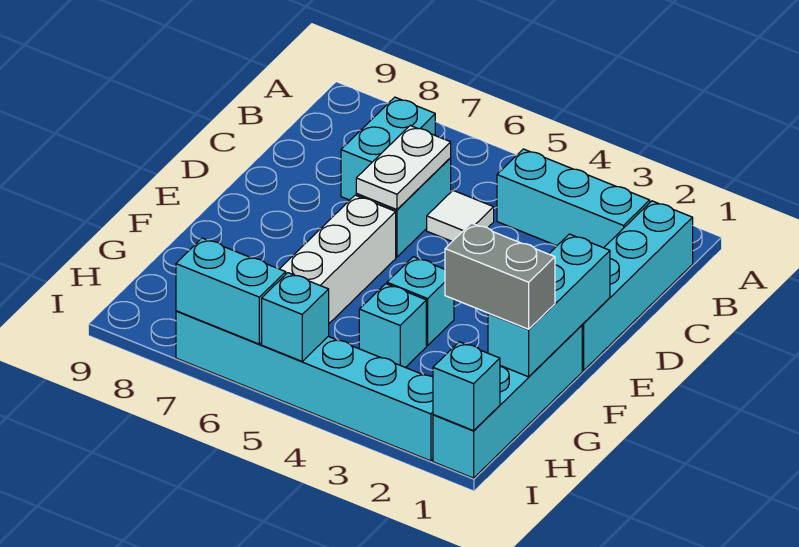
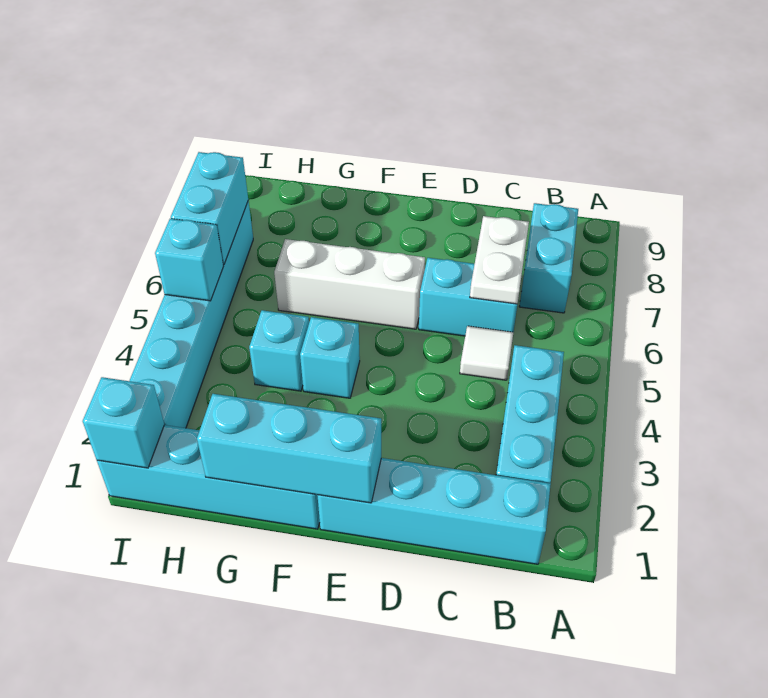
cyan brick B7:C7 level 1 -> cyan brick B7:B8 level 1
white plate C6:D6 level 2 -> white plate C6:C7 level 2
grey brick G1:G2 level 3 -> none

